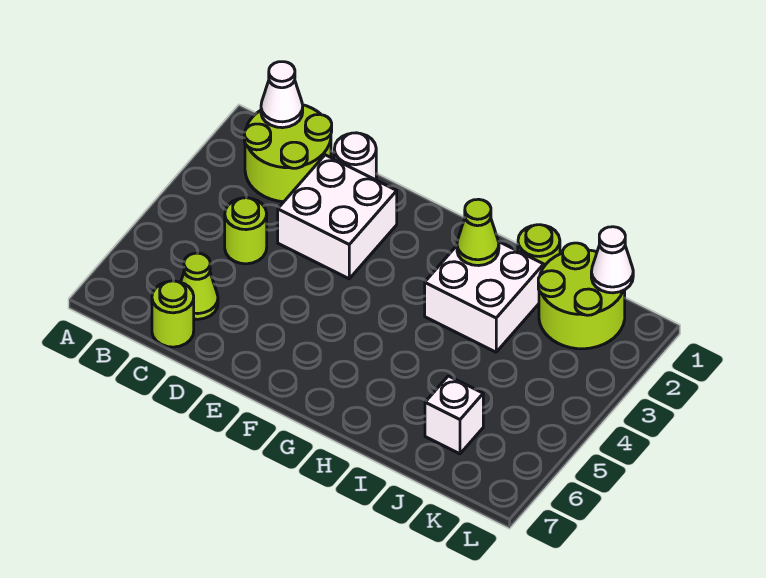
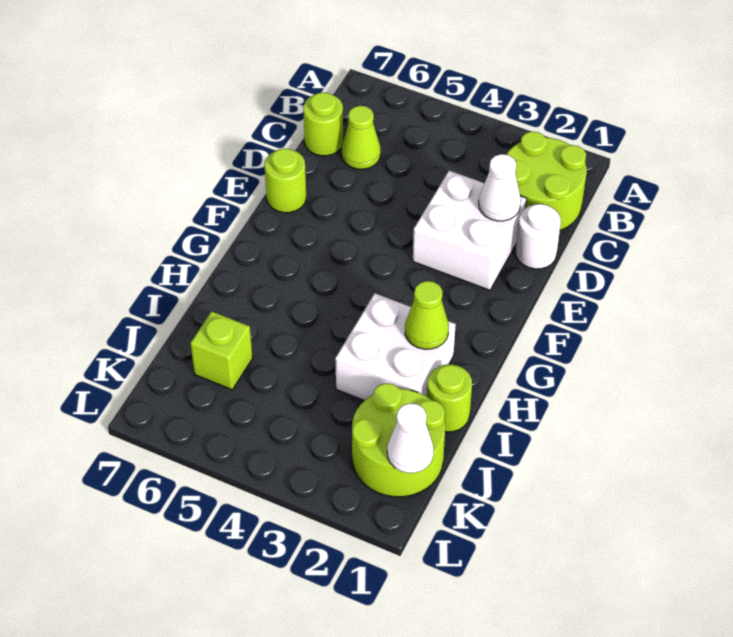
white cone B1 level 2 -> white cone D2 level 2
lime round brick C4 level 1 -> lime round brick E7 level 1
white brick J6 level 1 -> lime brick J6 level 1

